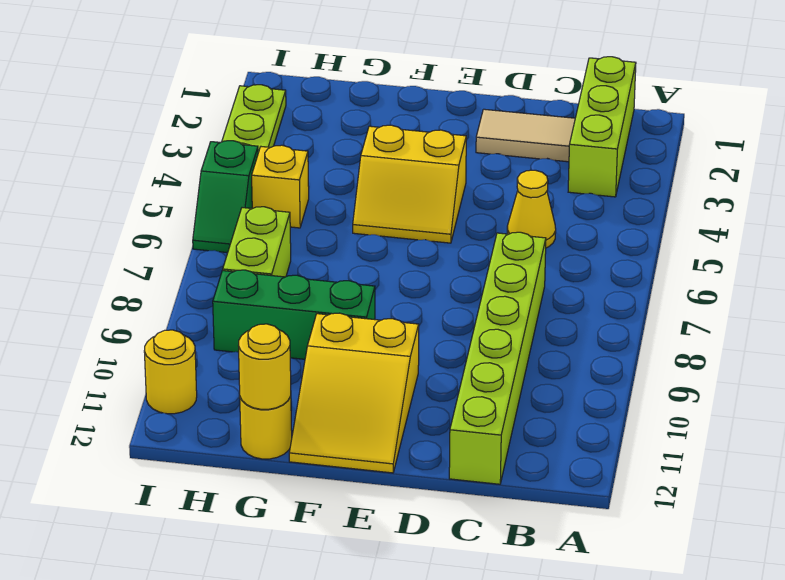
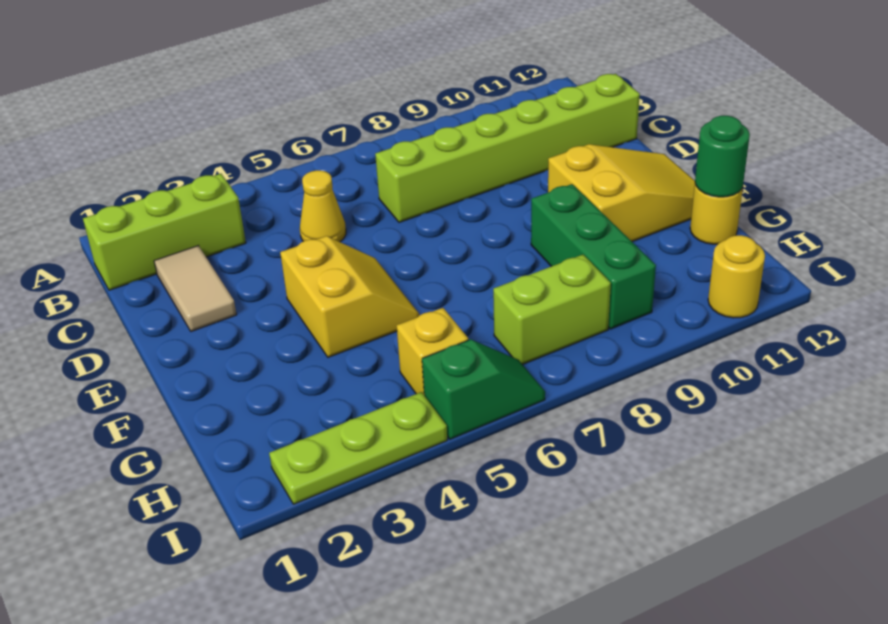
yellow round brick G12 level 2 -> green round brick G12 level 2

